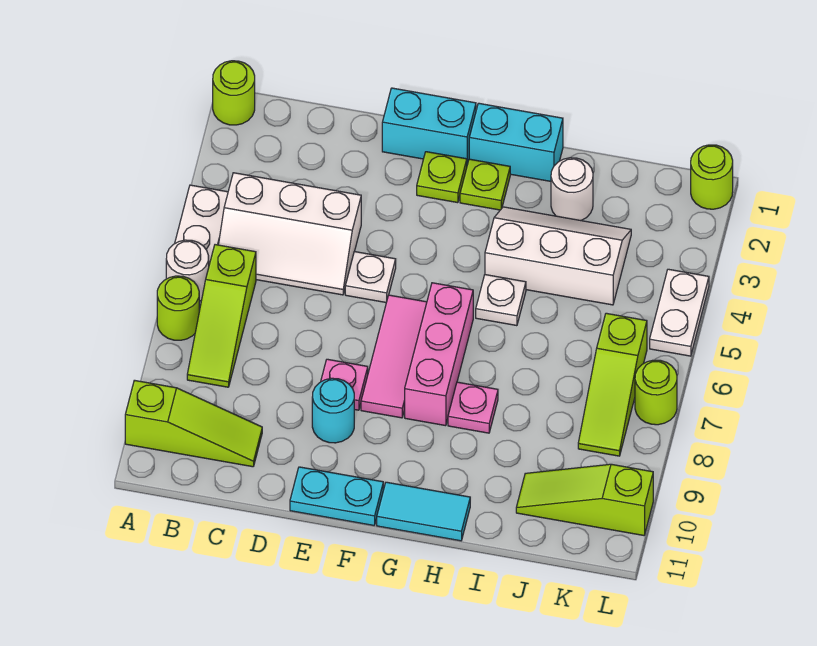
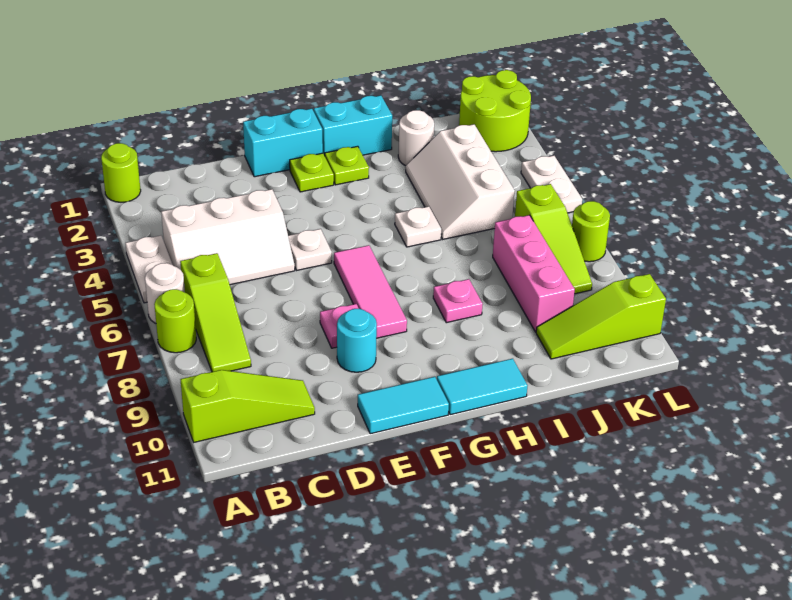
cyan plate E11:F11 level 1 -> cyan tile E11:F11 level 1
pink brick G6:G8 level 1 -> pink brick J7:J9 level 1
white slope H3:J4 level 1 top 4 -> white slope I3:J5 level 1 top J
lime round brick L1 level 1 -> lime round brick K1:L2 level 1

